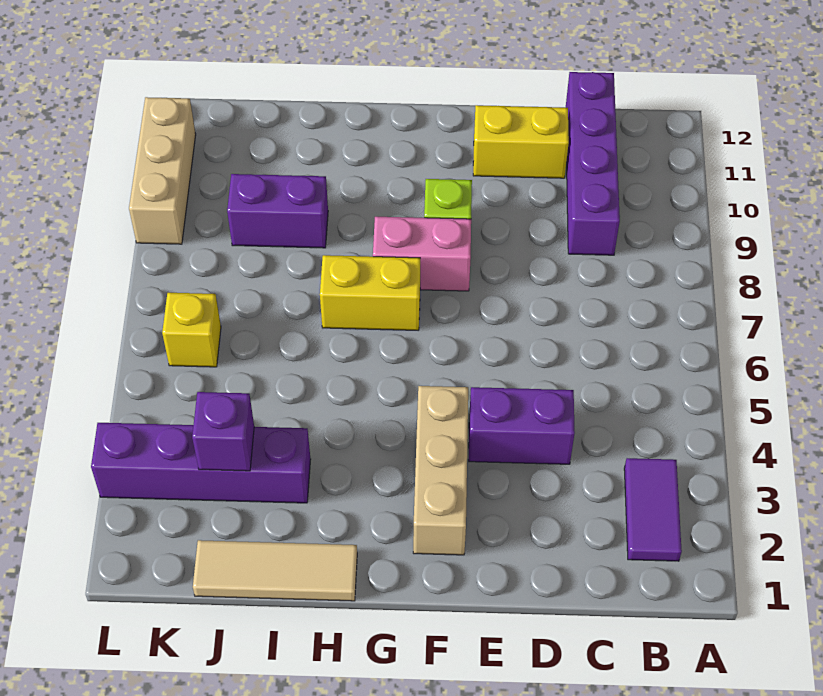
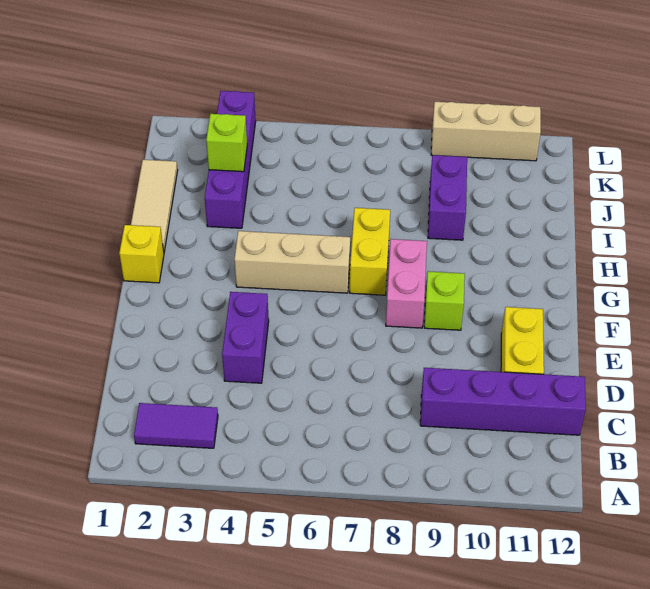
tan brick F2:F4 level 1 -> tan brick G4:G6 level 1
purple brick J3 level 2 -> lime brick J3 level 2
yellow brick K6 level 1 -> yellow brick G1 level 1

